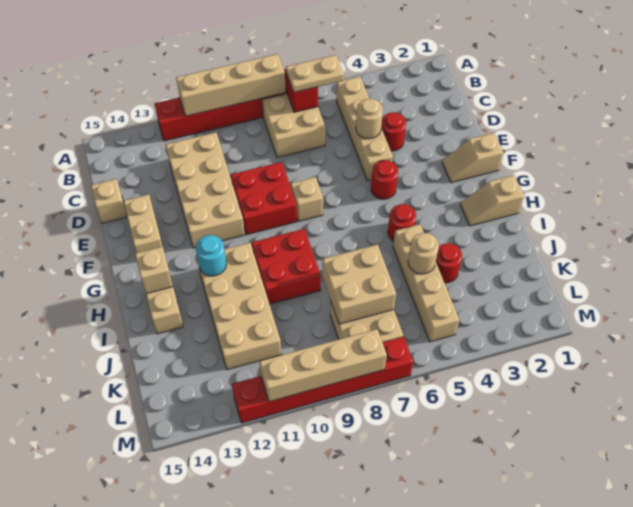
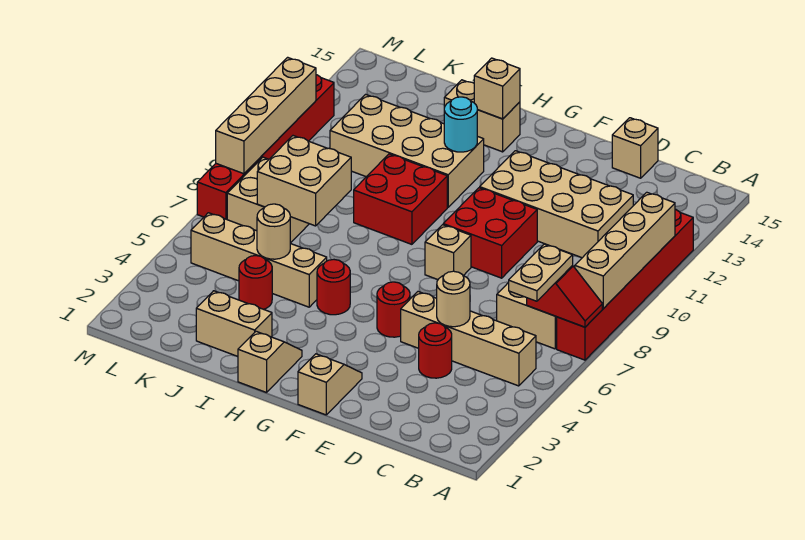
tan brick E14:F14 level 1 -> tan brick I2:J2 level 1

